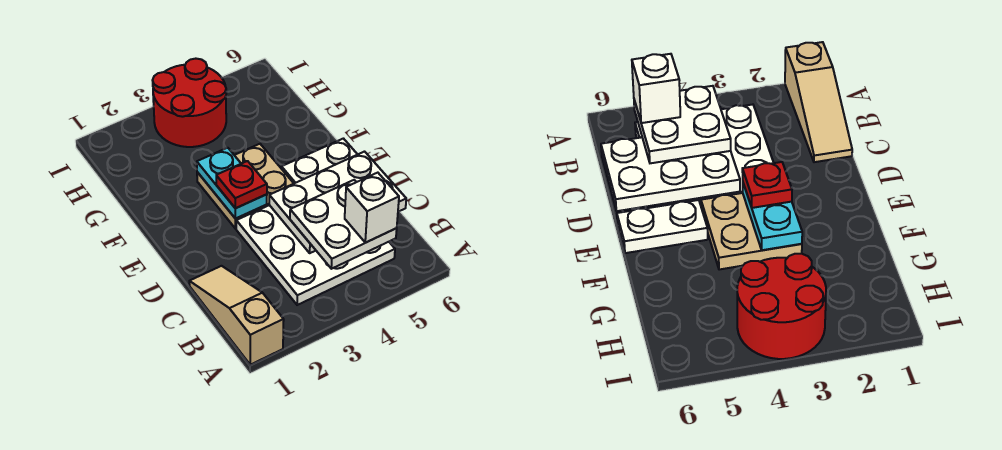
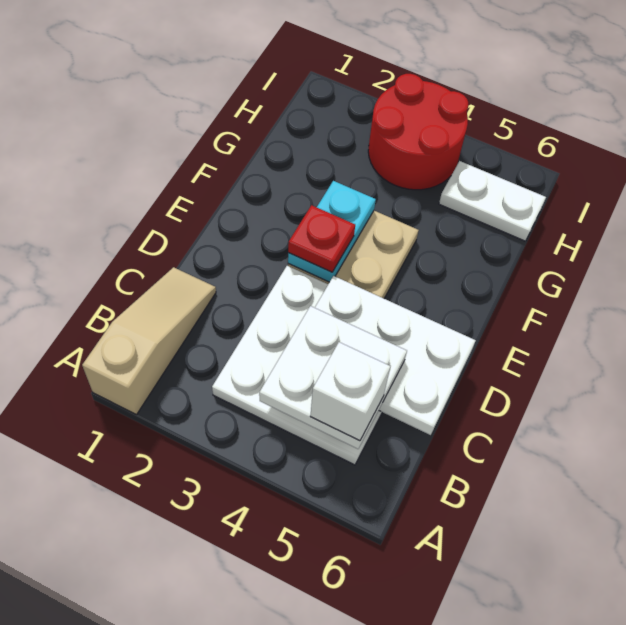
white plate E5:E6 level 1 -> white plate H5:H6 level 1

